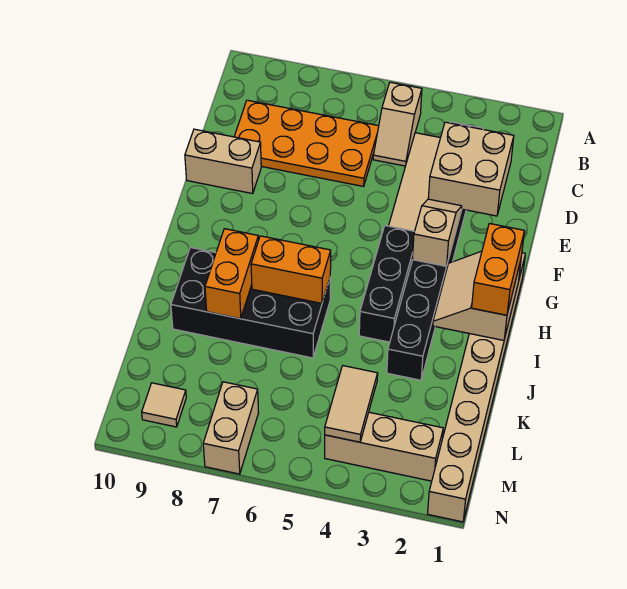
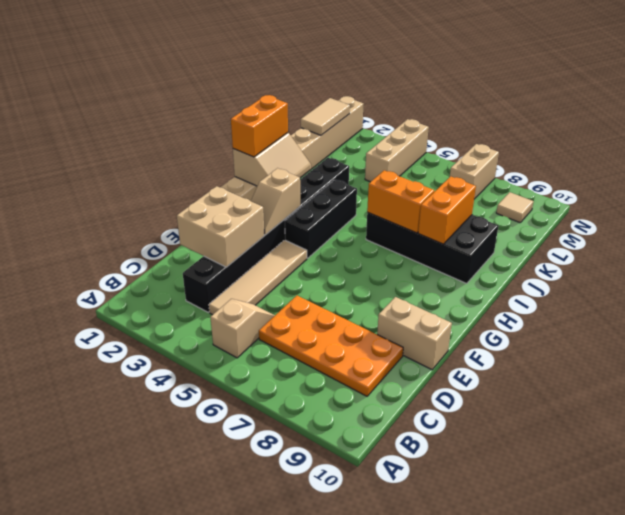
tan tile L4:M4 level 2 -> tan tile L1:M1 level 2
tan brick M2:M4 level 1 -> tan brick L4:N4 level 1

